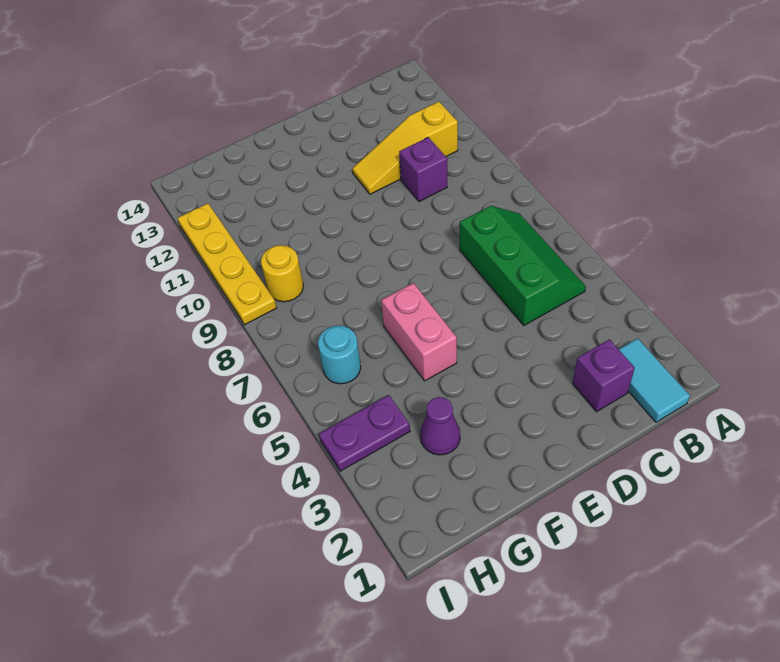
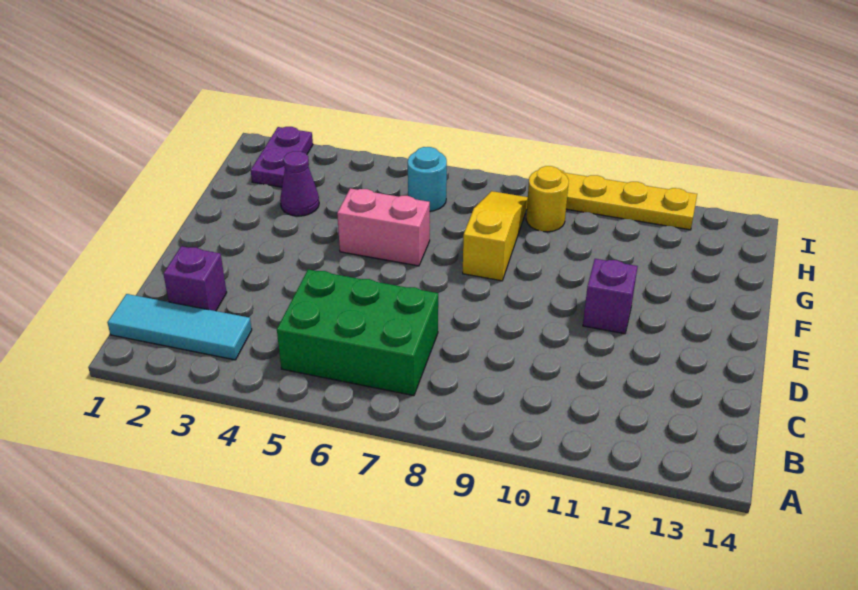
cyan tile B1:B2 level 1 -> cyan tile B1:B3 level 1
green slope B5:C7 level 1 top C -> green brick B5:C7 level 1
yellow slope B11:D11 level 1 top B -> yellow slope F8:H8 level 1 top F
purple brick C10 level 1 -> purple brick E11 level 1
purple plate H4:I4 level 1 -> purple plate H2:I2 level 1

